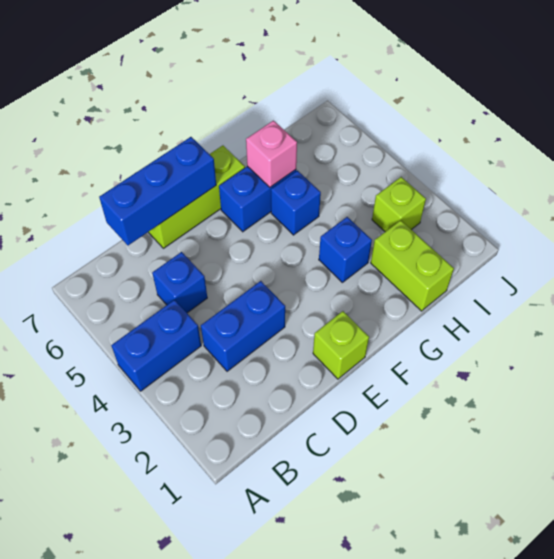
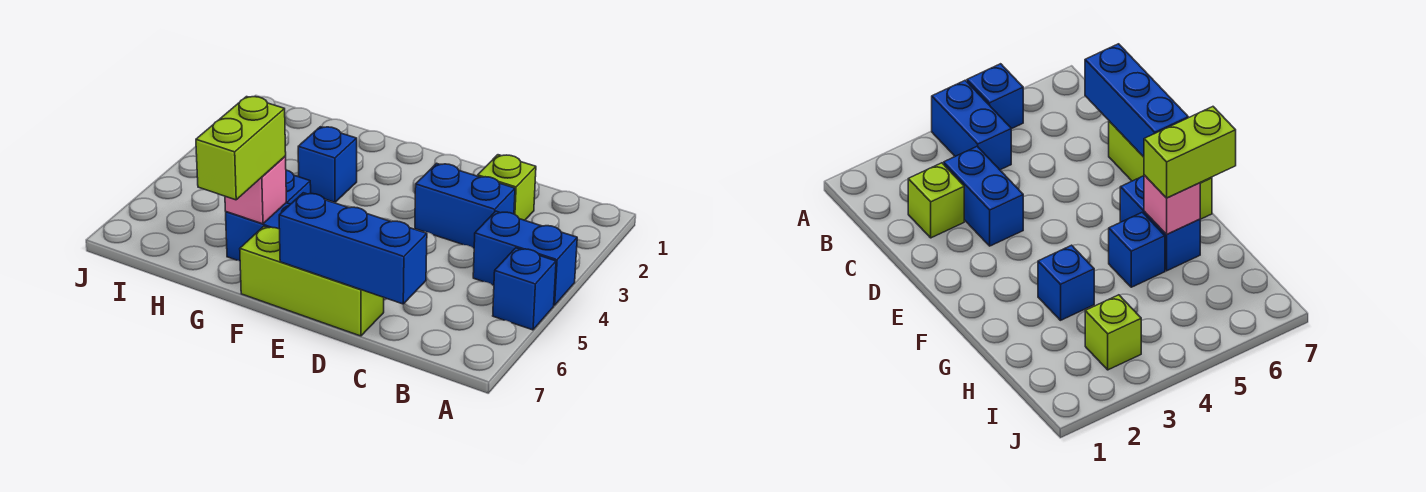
blue brick C5 level 1 -> blue brick A5 level 1
lime brick E1 level 1 -> lime brick C2 level 1
lime brick H1:H2 level 1 -> lime brick G6:G7 level 3

